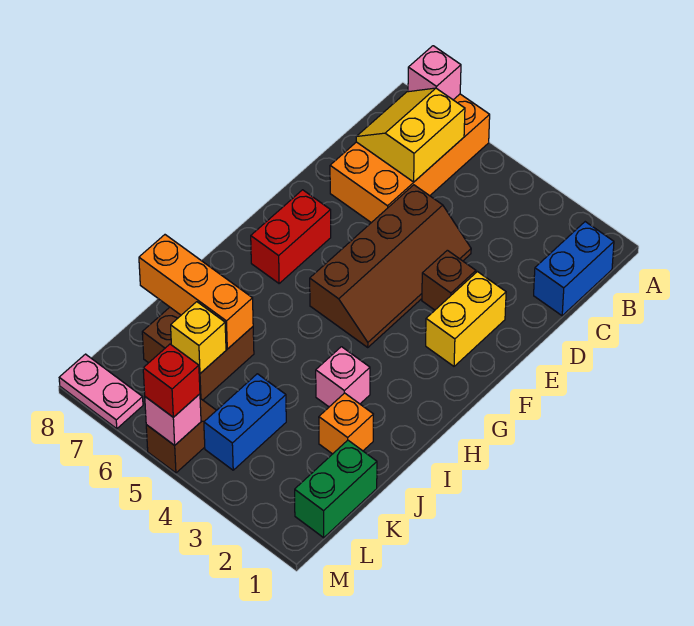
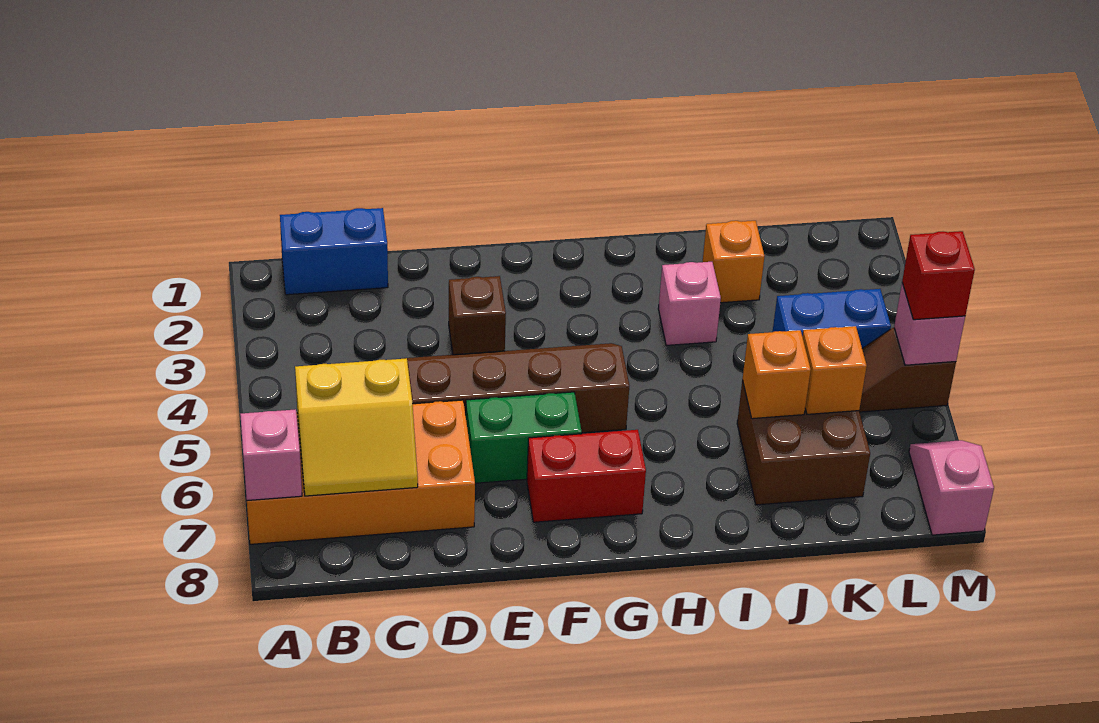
yellow brick E2:F2 level 1 -> none
orange brick J6:J8 level 2 -> orange brick J6 level 2
green brick K1:L1 level 1 -> green brick E6:F6 level 1
yellow brick K6 level 2 -> orange brick K6 level 2
pink plate M7:M8 level 1 -> pink slope M7:M8 level 1 top 8

